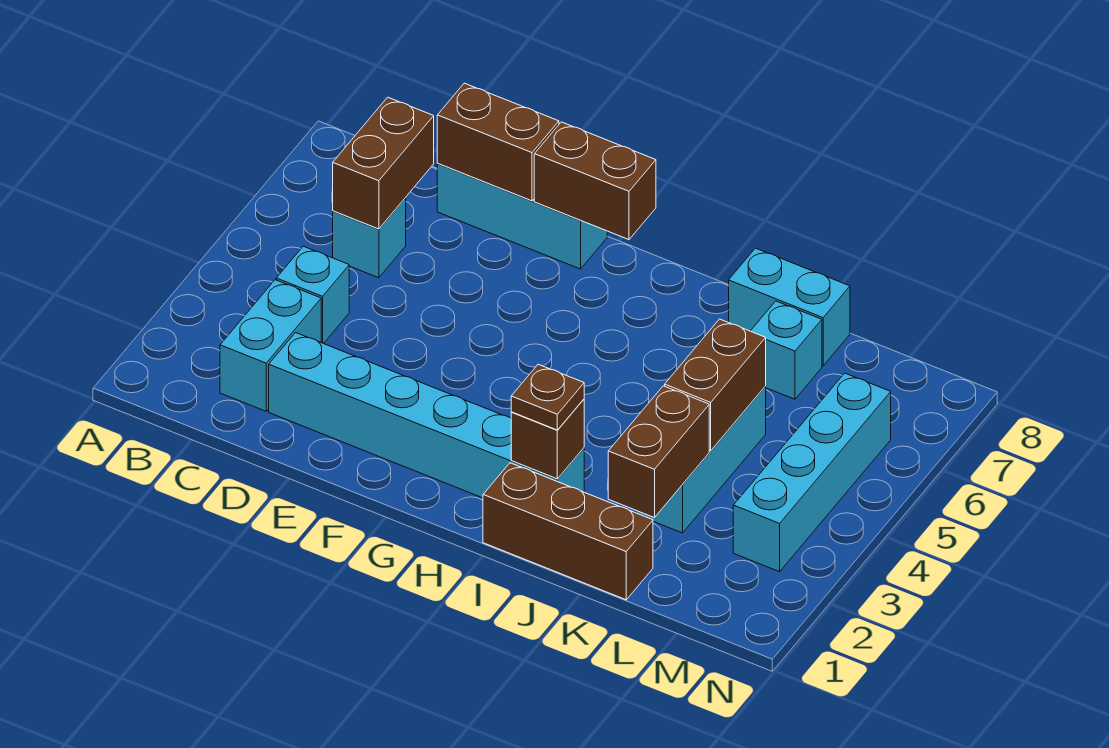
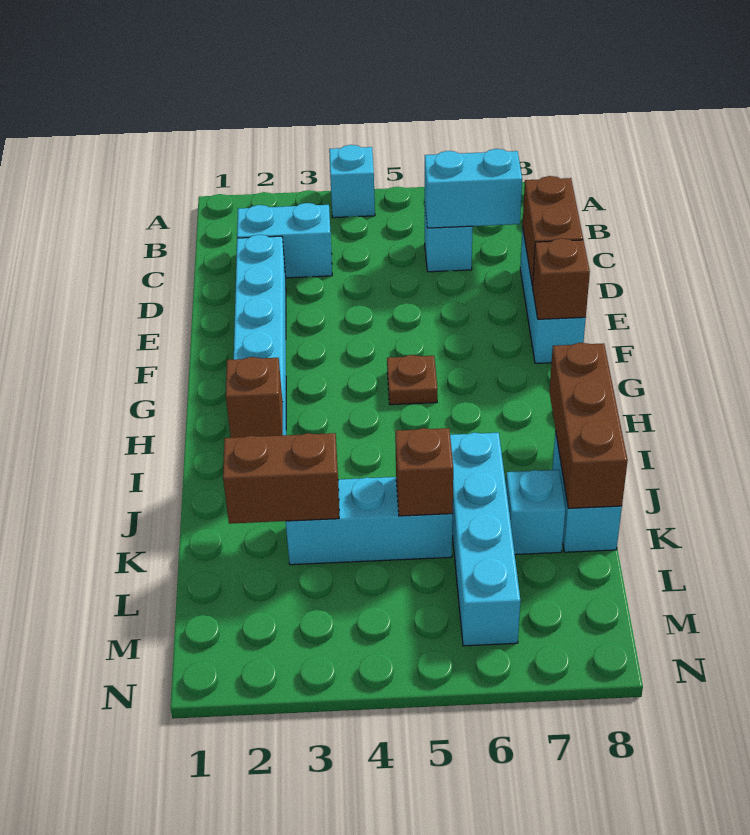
cyan brick C4 level 1 -> cyan brick A4 level 1
brown brick C6:C7 level 2 -> cyan brick C6:C7 level 2
brown brick F8:G8 level 2 -> brown brick F8 level 2
brown brick I1:K1 level 1 -> brown brick I8:K8 level 2
brown plate I2 level 3 -> brown plate G5 level 1
brown brick K4:K5 level 2 -> brown brick K5 level 2
cyan brick M3:M6 level 1 -> cyan brick J6:M6 level 1

